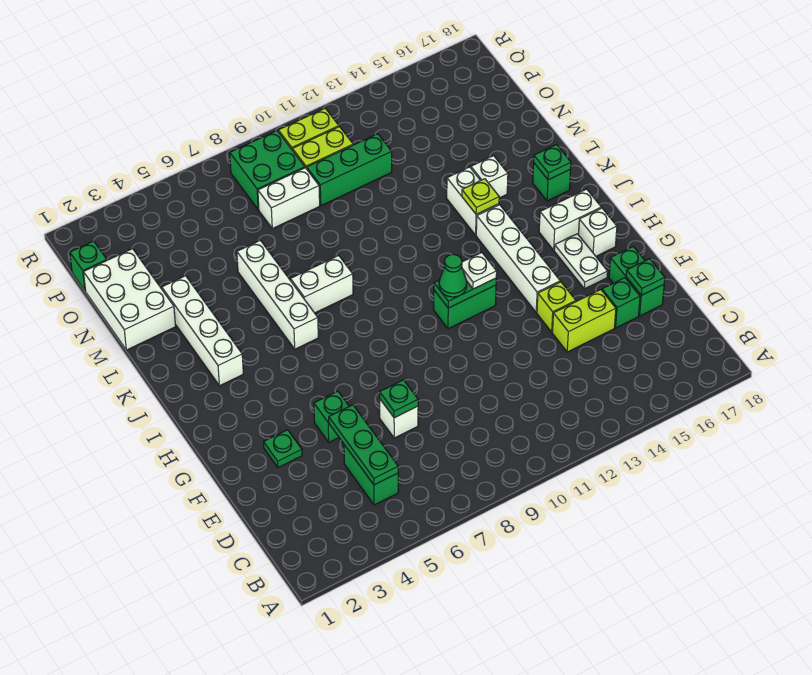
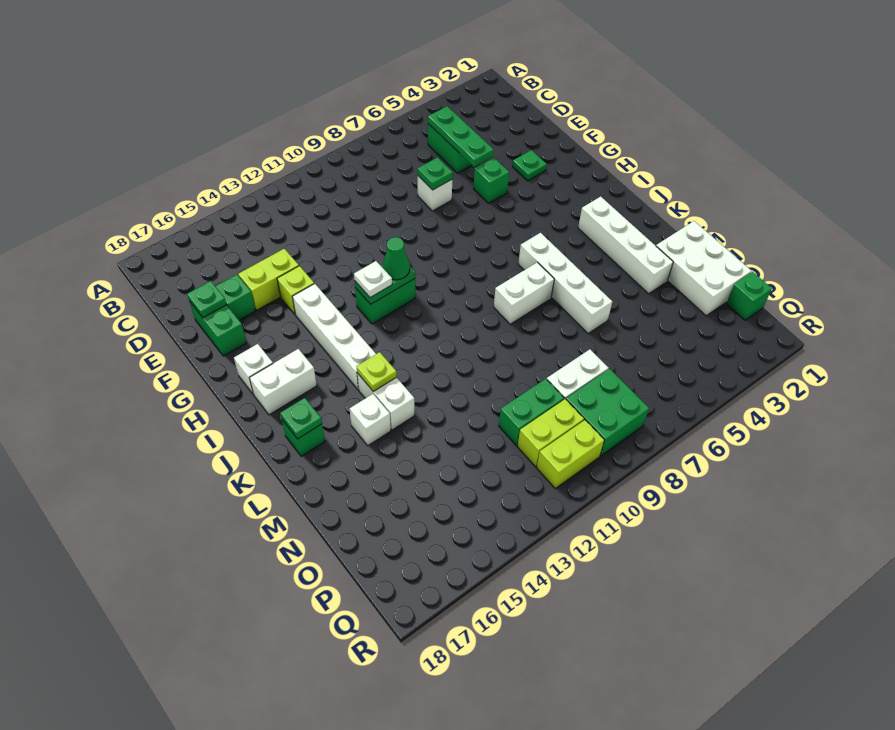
white plate G16:H16 level 1 -> none
green brick O10:O12 level 1 -> green brick O10:O11 level 1

